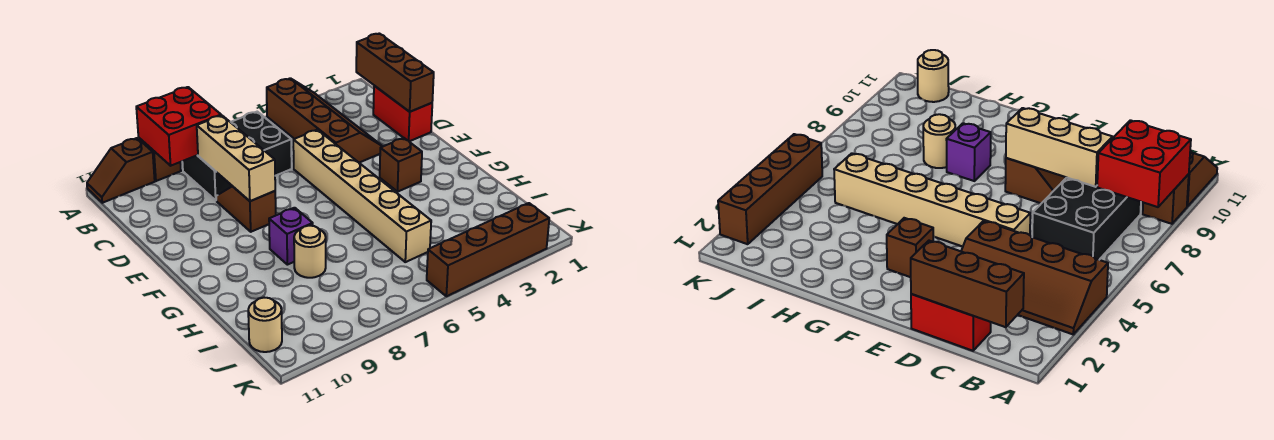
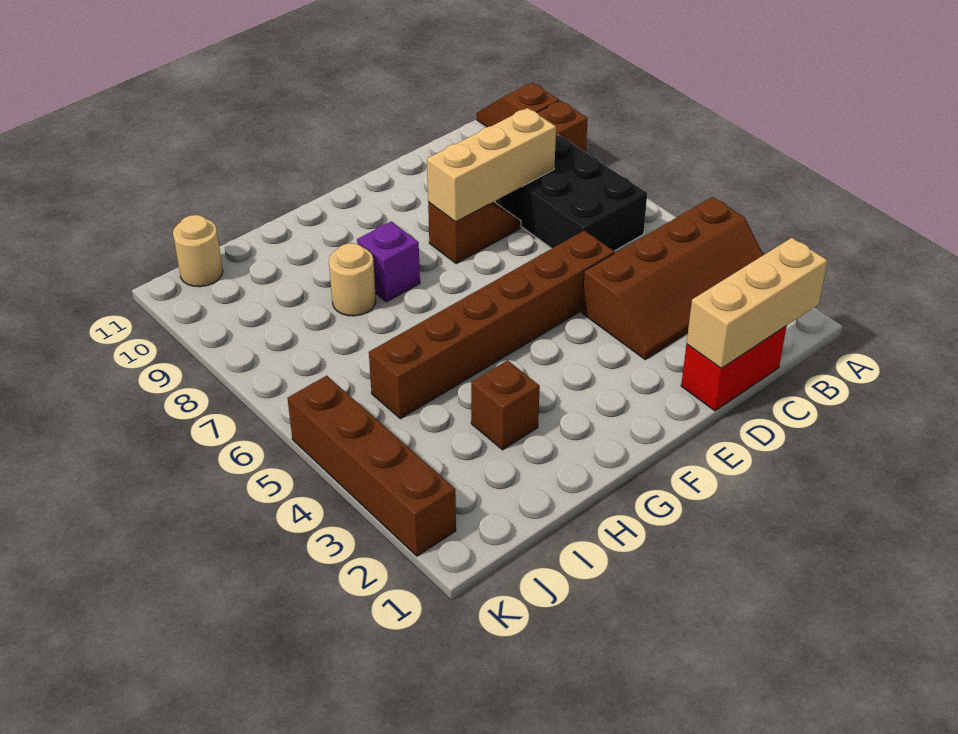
red brick A8:B9 level 2 -> none
brown brick B1:D1 level 2 -> tan brick B1:D1 level 2
tan brick D5:I5 level 1 -> brown brick D5:I5 level 1
brown brick F3 level 1 -> brown brick H3 level 1

